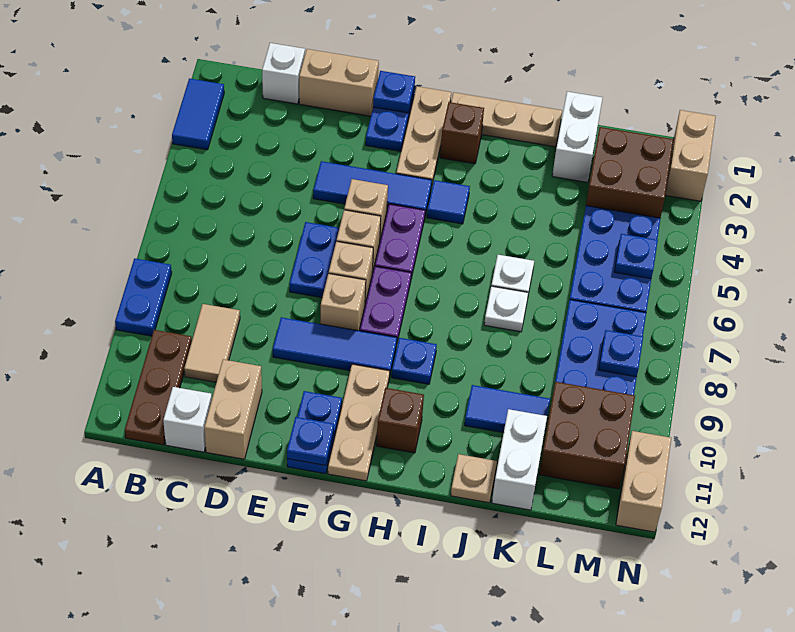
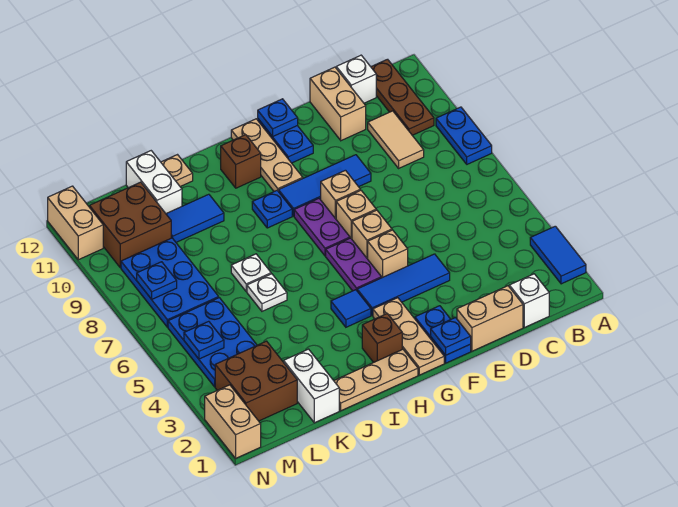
blue plate E6:E7 level 1 -> none

